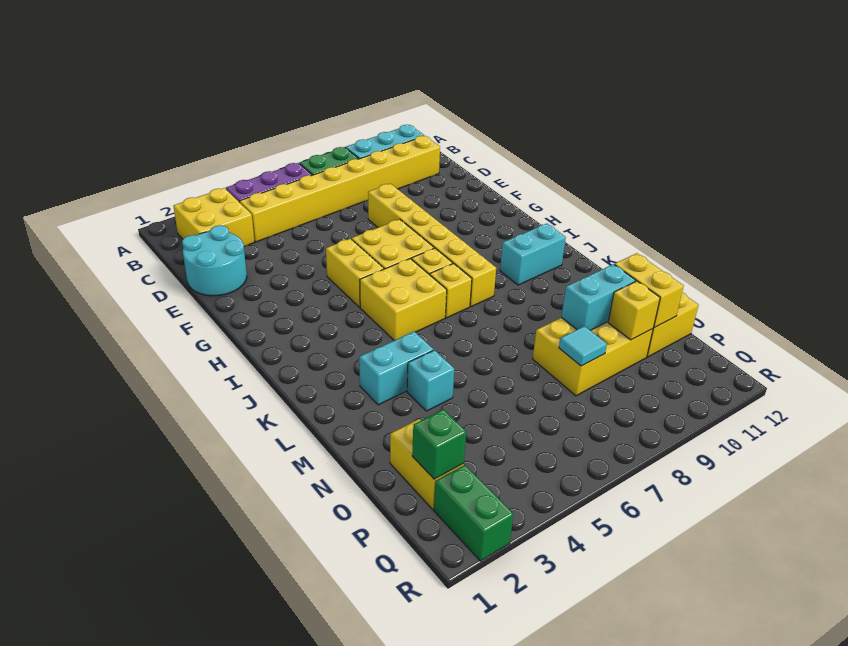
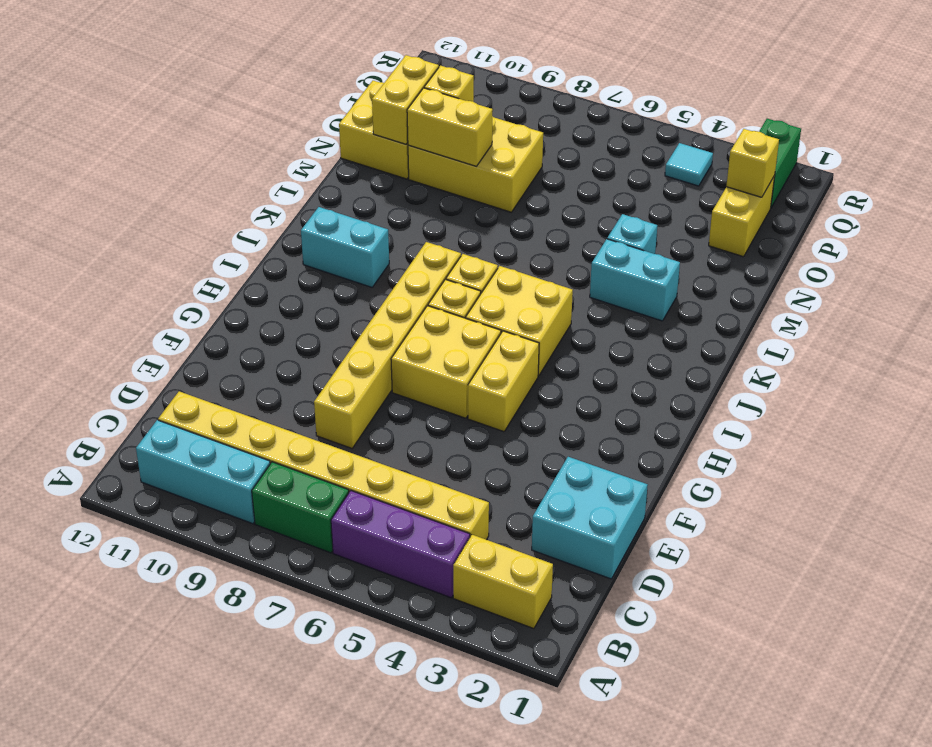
yellow brick B2:C3 level 1 -> yellow brick B2:B3 level 1
cyan round brick D1:E2 level 1 -> cyan brick D1:E2 level 1
cyan brick N9:N10 level 2 -> yellow brick N9:N10 level 2
cyan tile O8 level 2 -> cyan tile Q4 level 1
green brick P2 level 2 -> yellow brick P2 level 2

